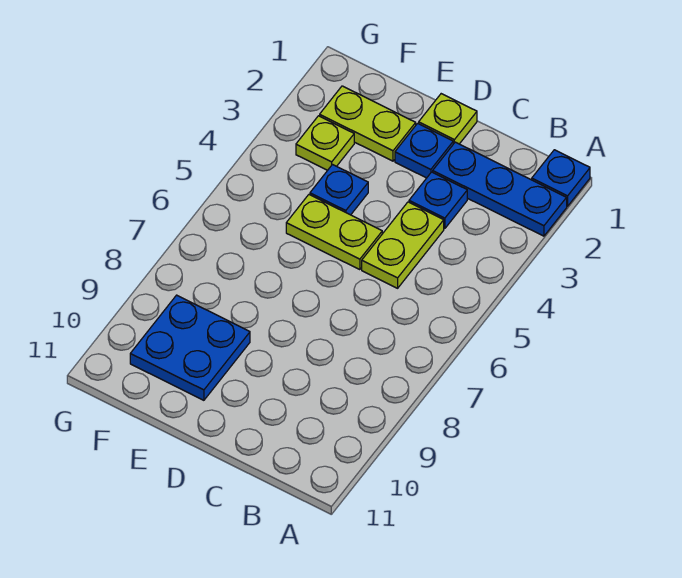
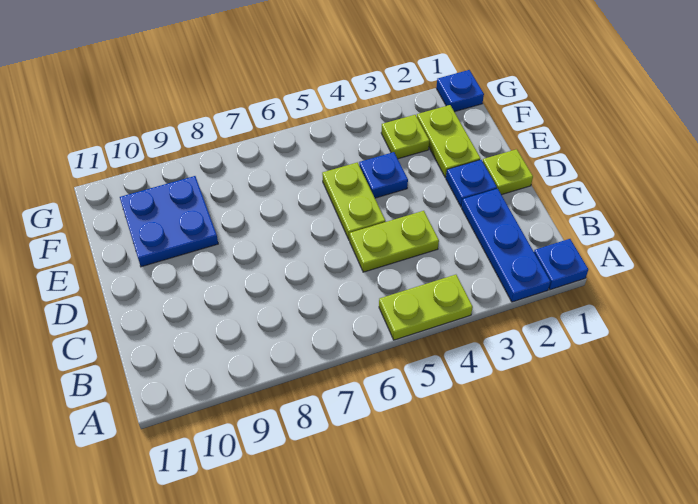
none -> lime plate A4:A5 level 1
blue plate C3 level 1 -> blue plate G1 level 1

